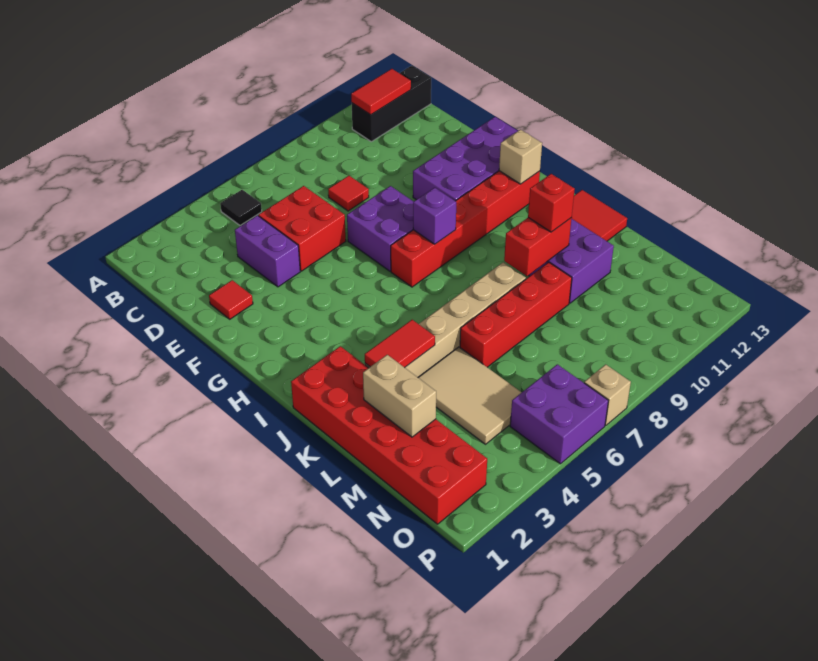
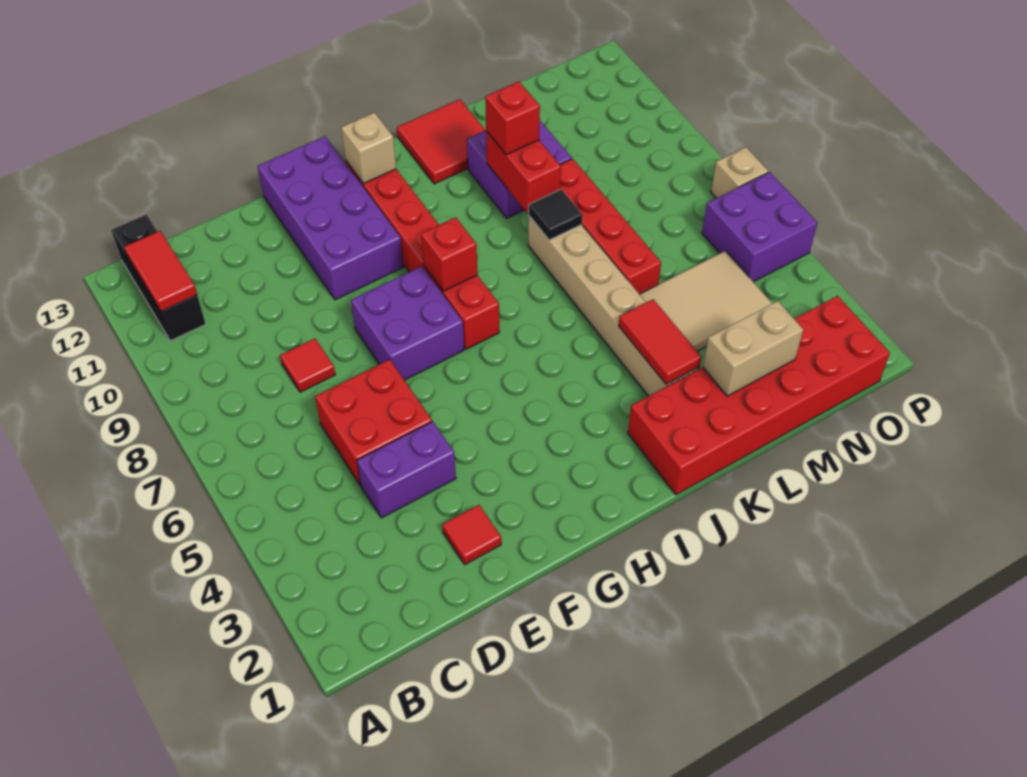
black tile B5 level 1 -> black tile K8 level 2
purple brick H8 level 2 -> red brick H8 level 2

